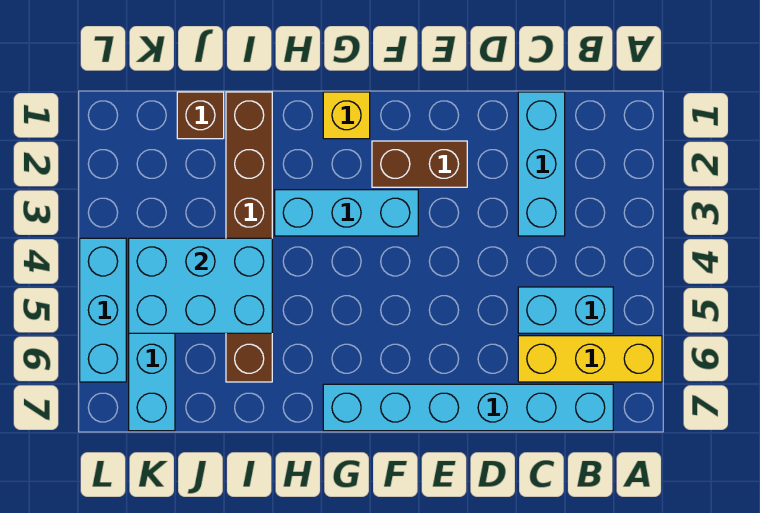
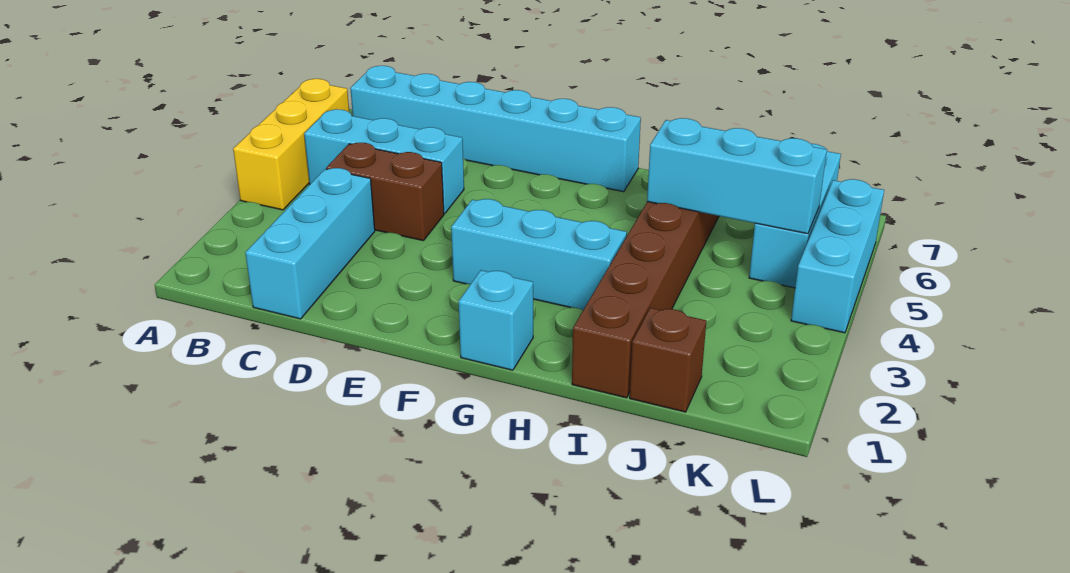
yellow brick A6:C6 level 1 -> yellow brick A4:A6 level 1
cyan brick B5:C5 level 1 -> cyan brick B5:D5 level 1
brown brick E2:F2 level 1 -> brown brick C4:D4 level 1
yellow brick G1 level 1 -> cyan brick G1 level 1
cyan brick I4:K5 level 2 -> cyan brick I5:K5 level 2

